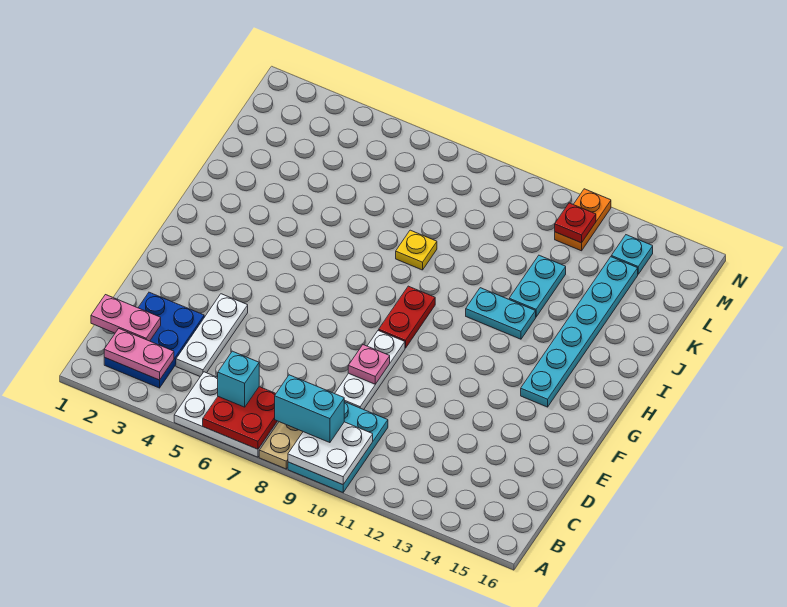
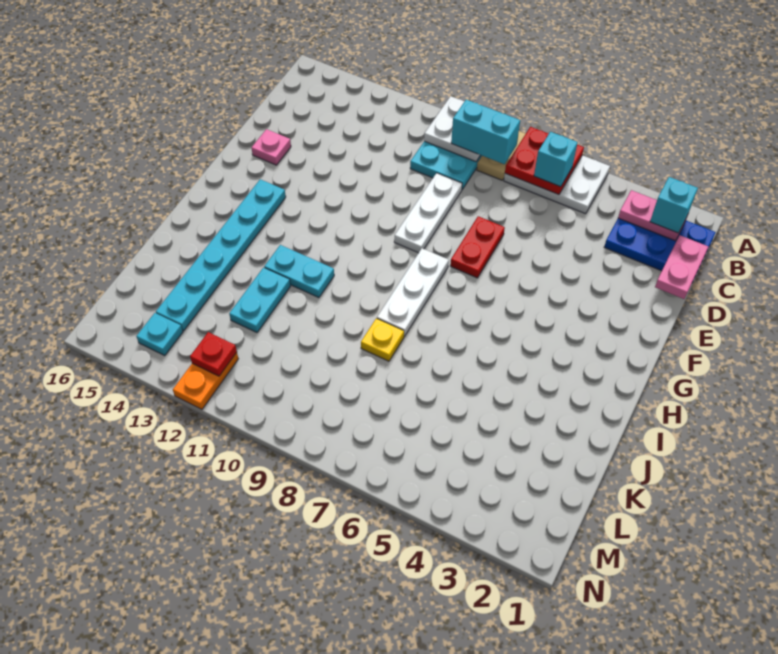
blue plate B2:D3 level 1 -> blue plate B1:C3 level 1
none -> cyan brick B2 level 3
pink plate C1:C2 level 2 -> pink plate C1:D1 level 2
white plate C4:E4 level 1 -> white plate G8:I8 level 1
pink plate E9 level 2 -> pink plate E15 level 1
red plate G9:H9 level 1 -> red plate E7:F7 level 1

